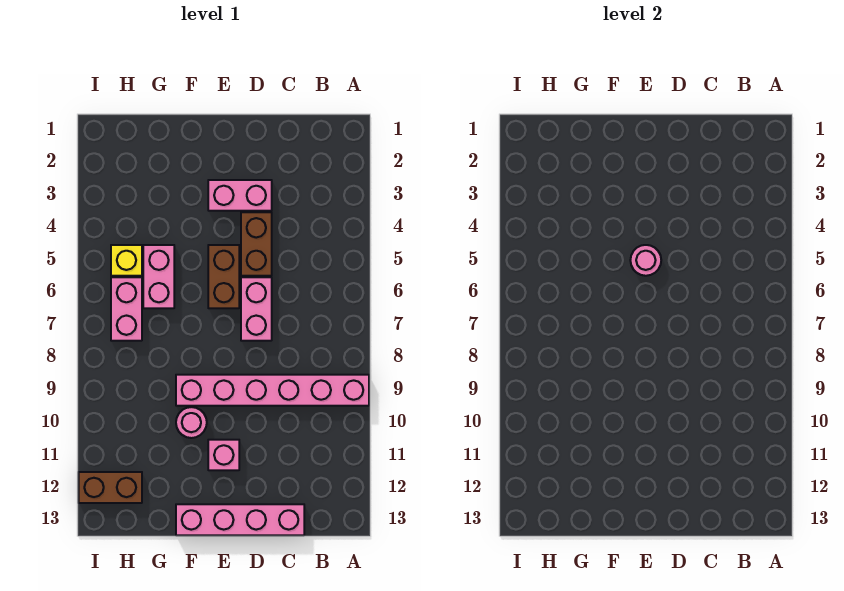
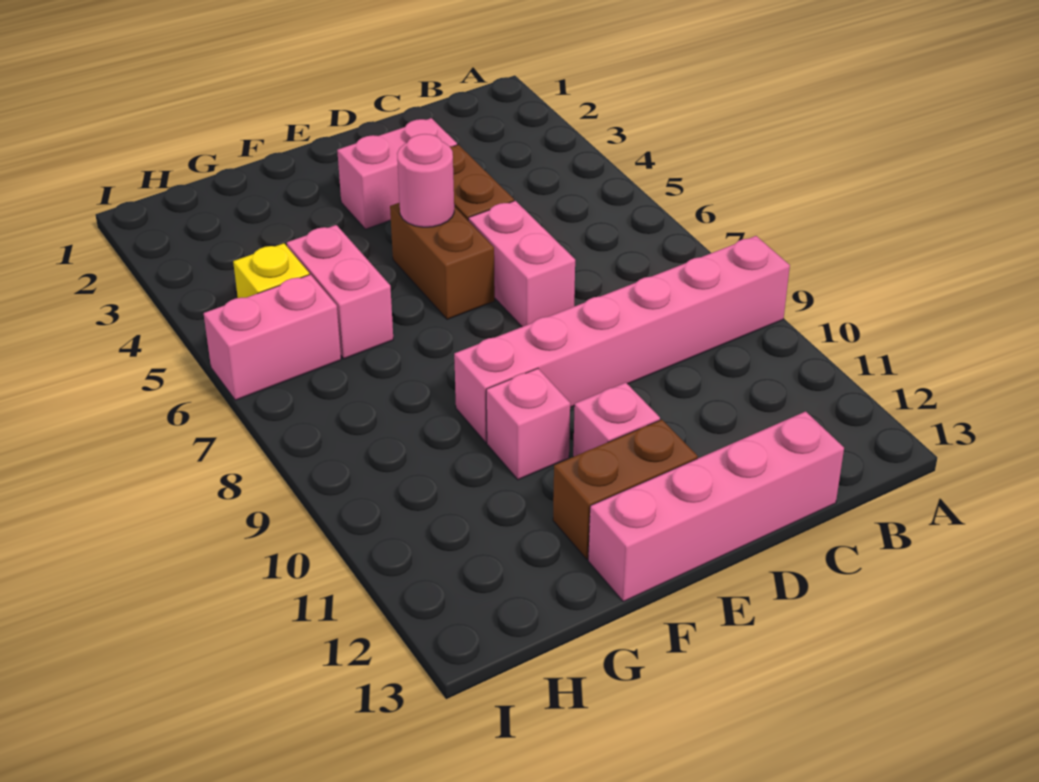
pink round brick F10 level 1 -> pink brick F10 level 1
pink brick H6:H7 level 1 -> pink brick H6:I6 level 1
brown brick H12:I12 level 1 -> brown brick E12:F12 level 1

